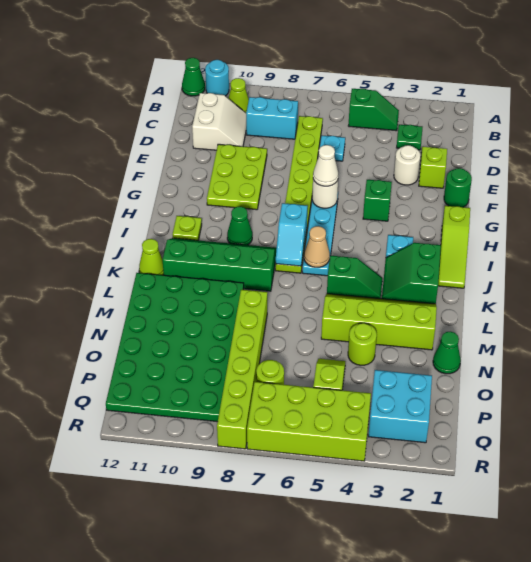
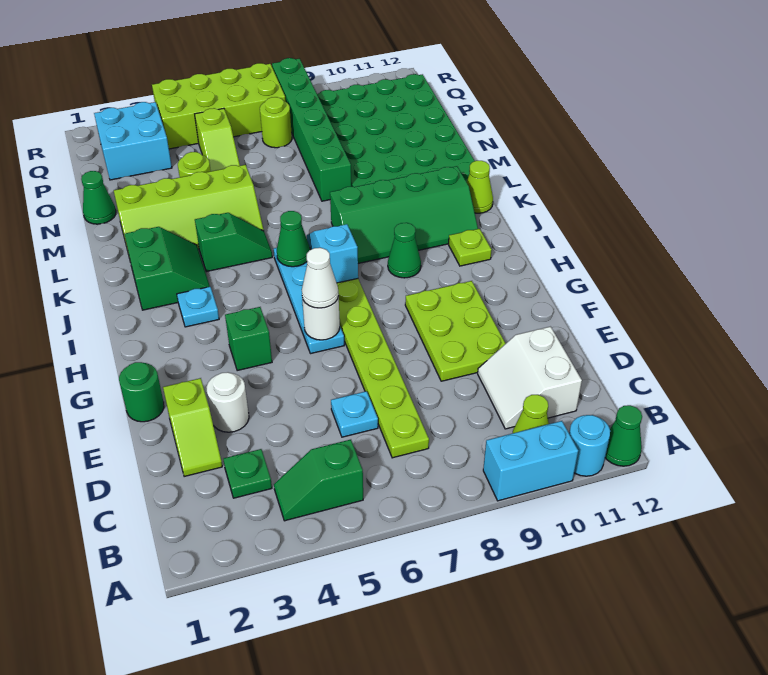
cyan brick C8:C9 level 1 -> cyan brick A9:A10 level 1
lime slope H1:J1 level 1 top H -> none
tan cone J6 level 2 -> green cone J6 level 2
green slope K4:K5 level 1 top 5 -> green slope K4:K5 level 1 top 4
lime brick M8:R8 level 1 -> green brick M8:R8 level 1

